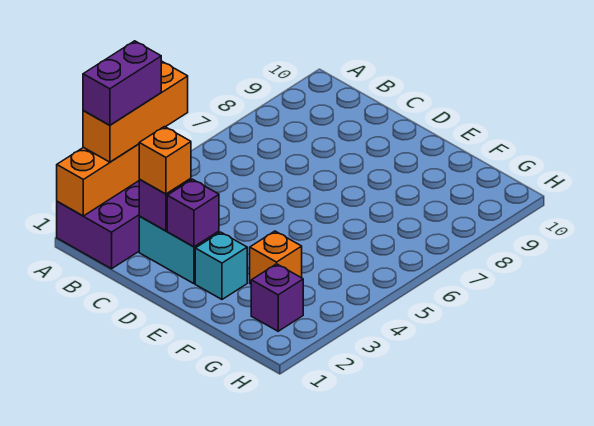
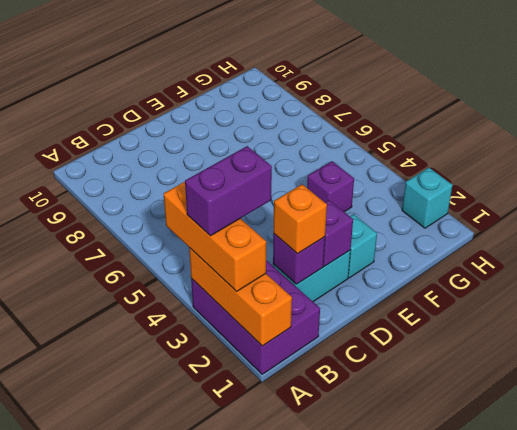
purple brick A2:A3 level 4 -> purple brick A3:B3 level 4
orange brick F3 level 1 -> none
purple brick G2 level 1 -> purple brick F4 level 1
none -> cyan brick H2 level 1

